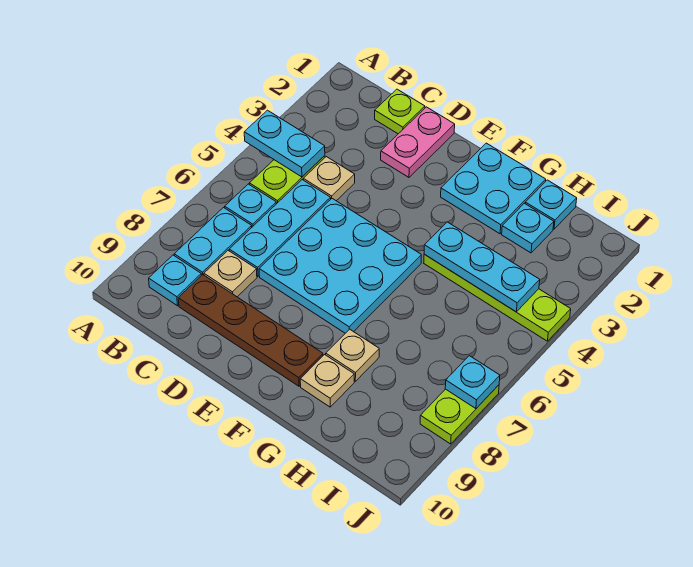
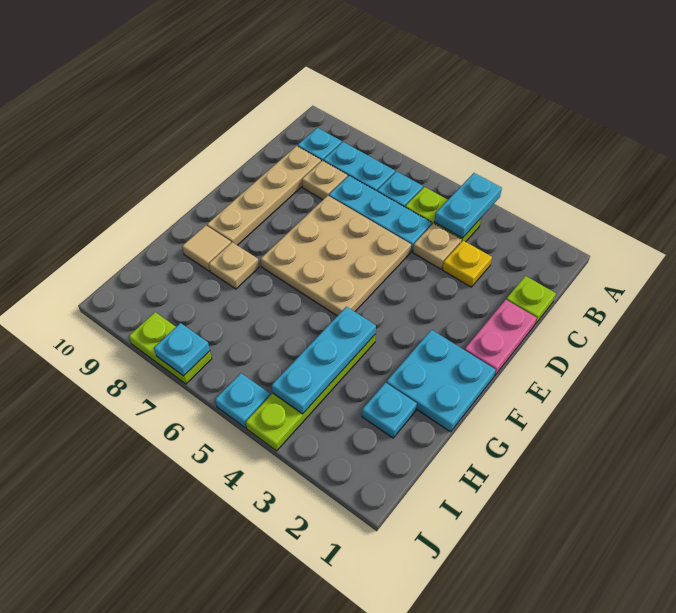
none -> yellow plate C3 level 1
brown plate C9:F9 level 1 -> tan plate C9:F9 level 1
pink plate D1:D2 level 1 -> pink plate D1:E1 level 1
cyan plate D5:F7 level 1 -> tan plate D5:F7 level 1
tan plate G9 level 1 -> tan tile G9 level 1
cyan plate H1 level 1 -> cyan plate J5 level 1

